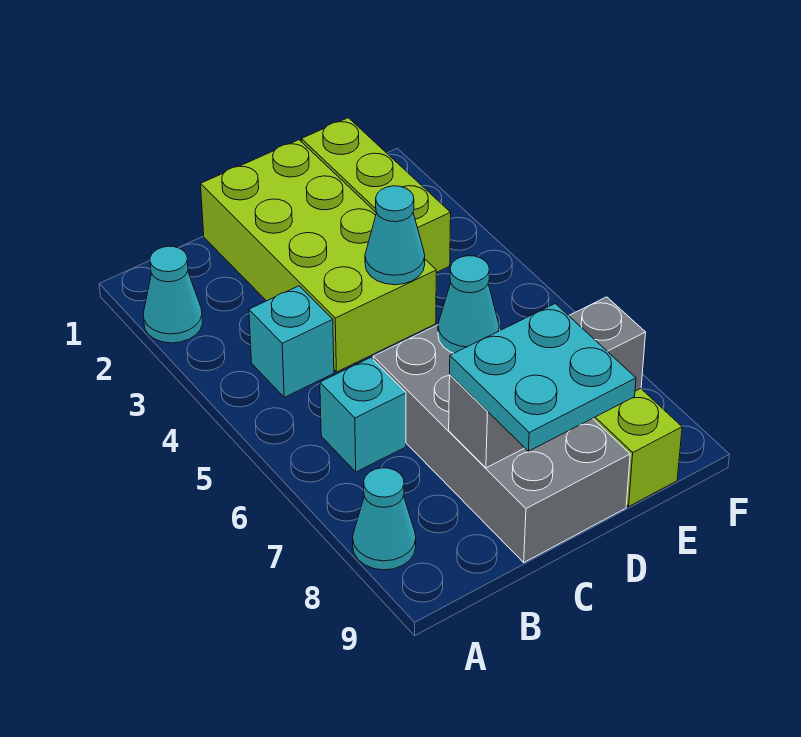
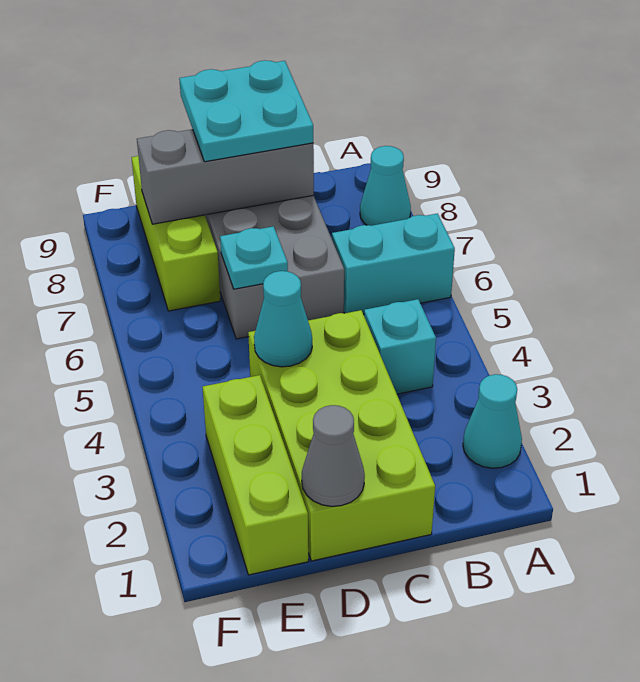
cyan brick B6 level 1 -> cyan brick A6:B6 level 1
none -> grey cone D1 level 2
cyan cone D6 level 2 -> cyan plate D6 level 2

